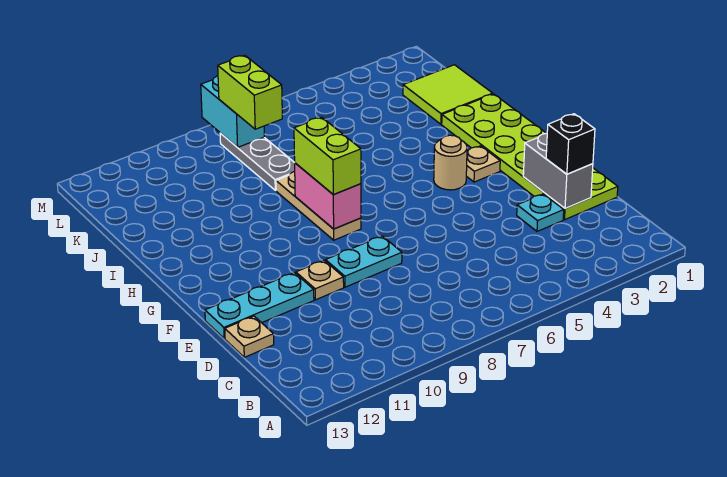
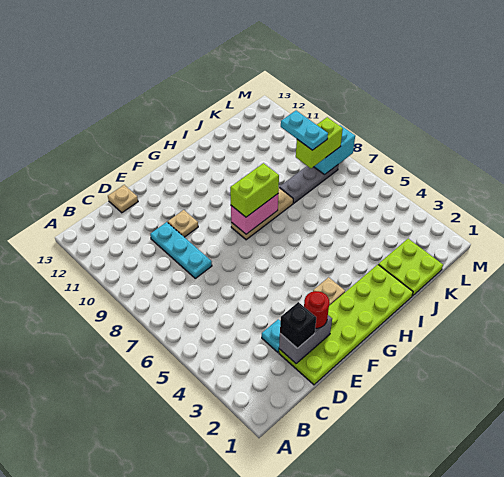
none -> red round brick E2 level 3
cyan plate E8:E9 level 1 -> cyan plate K8:K9 level 4
cyan plate E11:E13 level 1 -> cyan plate D8:D10 level 1
tan round brick G4 level 1 -> none
lime tile J1:K2 level 1 -> lime plate J1:K2 level 1

